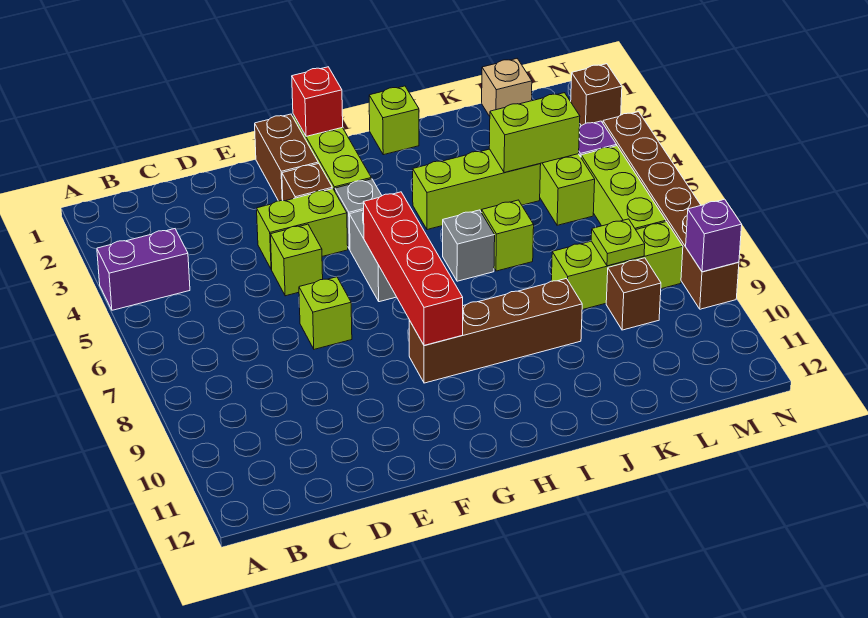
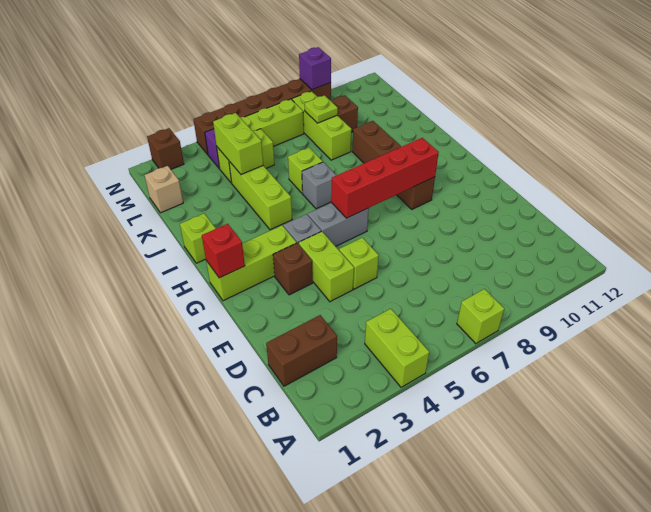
purple brick A4:B4 level 1 -> lime brick A4:B4 level 1
lime brick E7 level 1 -> lime brick A7 level 1
brown brick F1:F2 level 1 -> brown brick C1:C2 level 1

